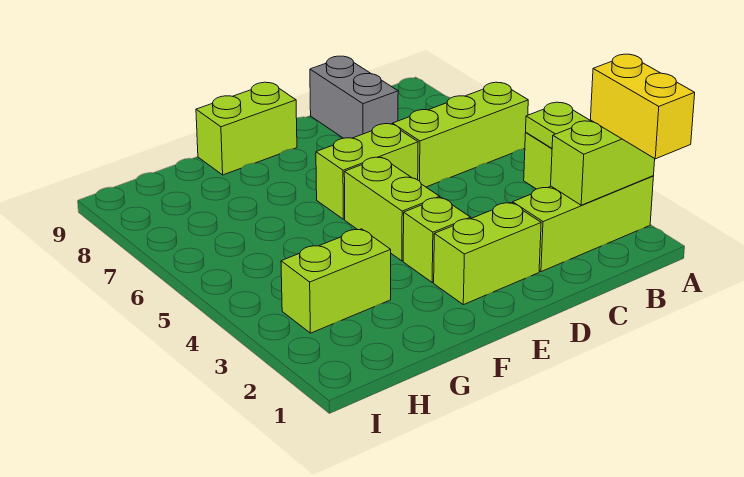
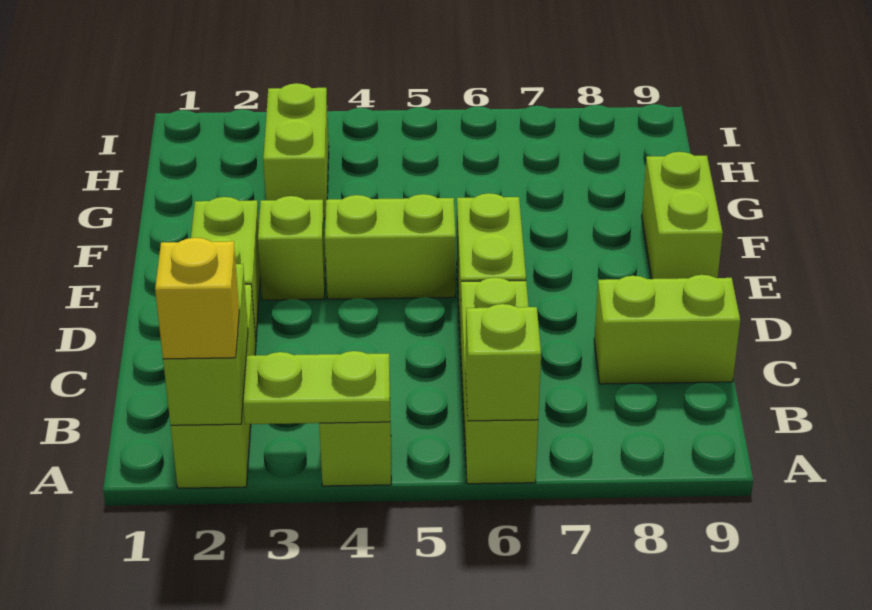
yellow brick A1:A2 level 3 -> yellow brick A2 level 3
none -> lime brick A6 level 2
grey brick C8:C9 level 1 -> lime brick C8:C9 level 1

